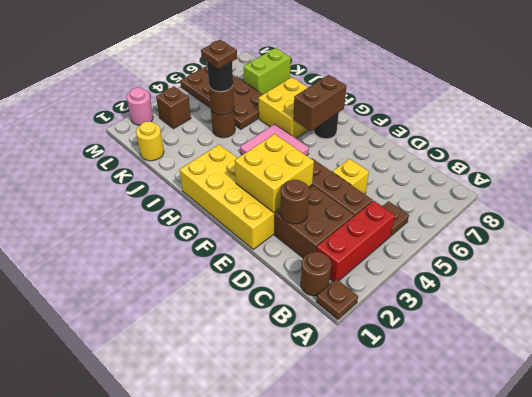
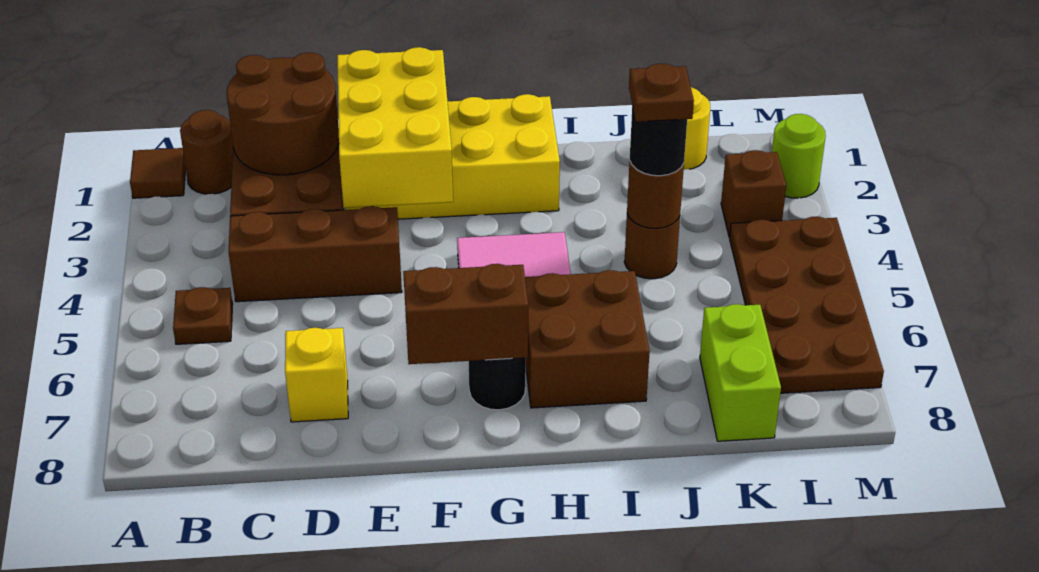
brown plate A1 level 1 -> brown tile A1 level 1
red brick B2:B4 level 1 -> none
brown round brick D2 level 2 -> brown round brick C1:D2 level 2
yellow brick D5 level 1 -> yellow brick D7 level 1
yellow brick E2:F3 level 2 -> yellow brick E1:F3 level 2
brown brick G6:G7 level 2 -> brown brick F7:G7 level 2
yellow brick H6:I7 level 1 -> brown brick H6:I7 level 1
brown plate J5:M6 level 1 -> brown plate L4:M7 level 1
pink round brick M2 level 1 -> lime round brick M2 level 1

